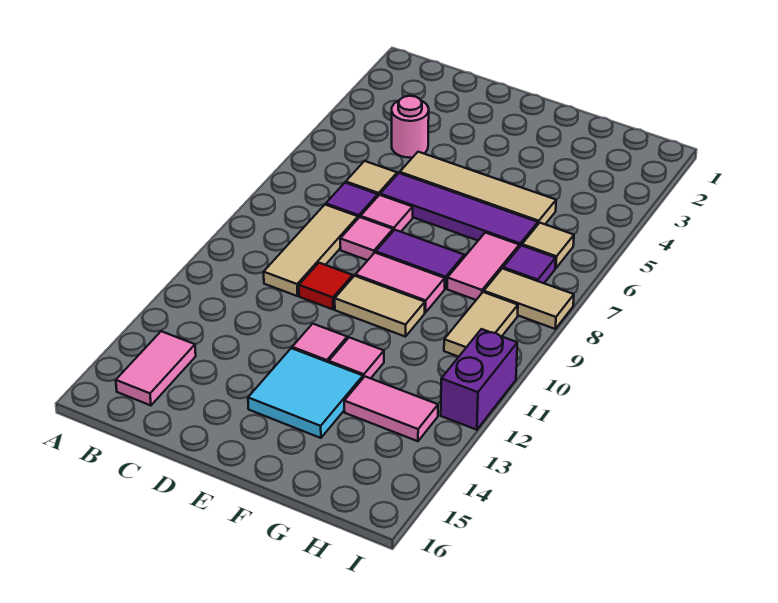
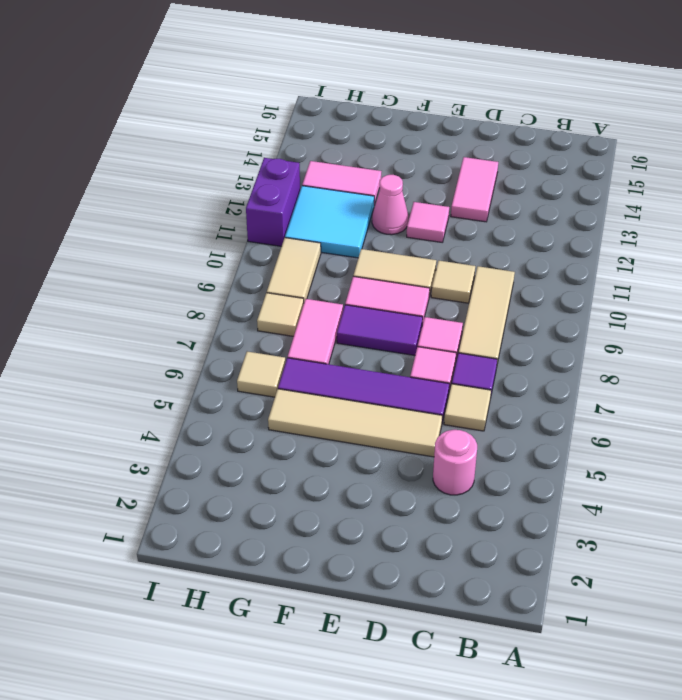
pink tile B14:B15 level 1 -> pink tile D13:D14 level 1
red tile D10 level 1 -> tan tile D10 level 1
cyan tile E13:F14 level 1 -> cyan tile G11:H12 level 1
pink tile F12 level 1 -> pink cone F12 level 1
purple tile H7 level 1 -> none
tan tile H8:I8 level 1 -> tan tile H8 level 1

